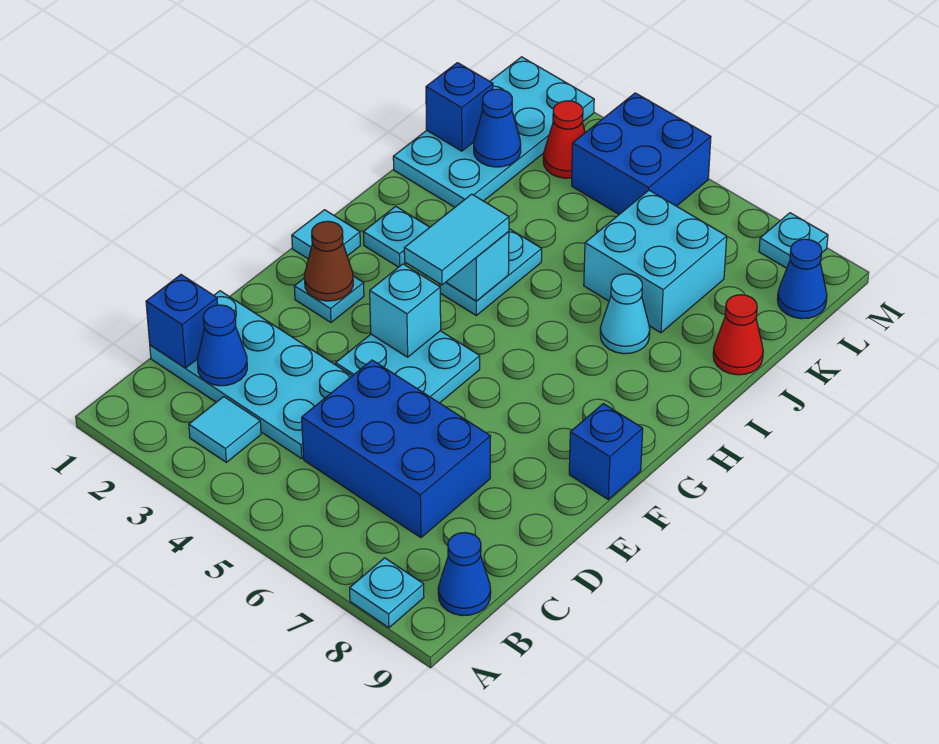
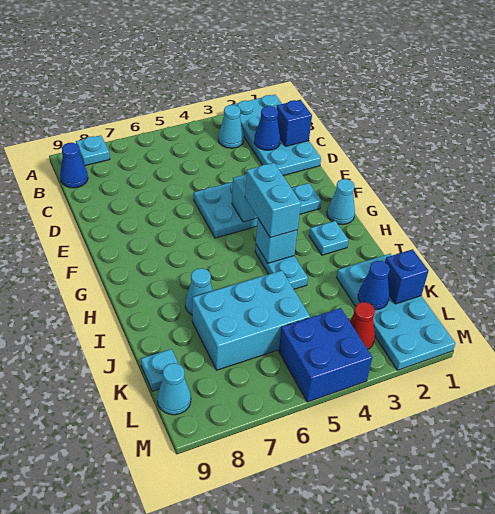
cyan tile B3 level 1 -> cyan cone B3 level 1
cyan plate C1:D4 level 1 -> cyan plate A1:D2 level 1
blue brick C5:D7 level 1 -> none
brown cone F2 level 2 -> none
blue brick F9 level 1 -> none
cyan tile G1 level 1 -> cyan cone G1 level 1
cyan tile G4:H4 level 3 -> cyan brick G4:H4 level 3
cyan brick J6:K7 level 1 -> cyan brick J5:K7 level 1
red cone J9 level 1 -> none
blue cone L9 level 1 -> cyan cone L9 level 1
cyan plate M8 level 1 -> cyan plate K9 level 1

